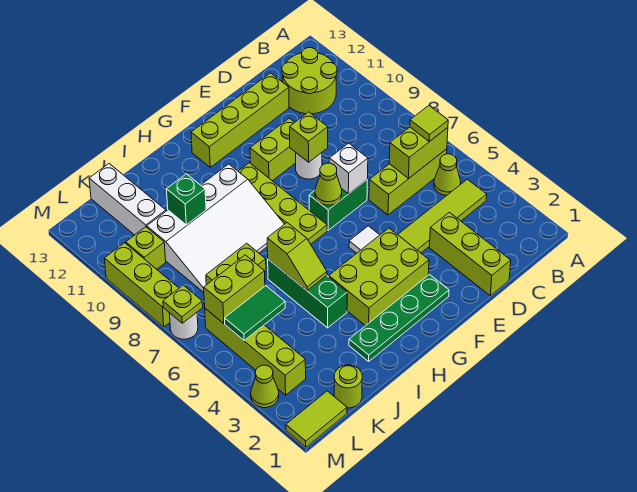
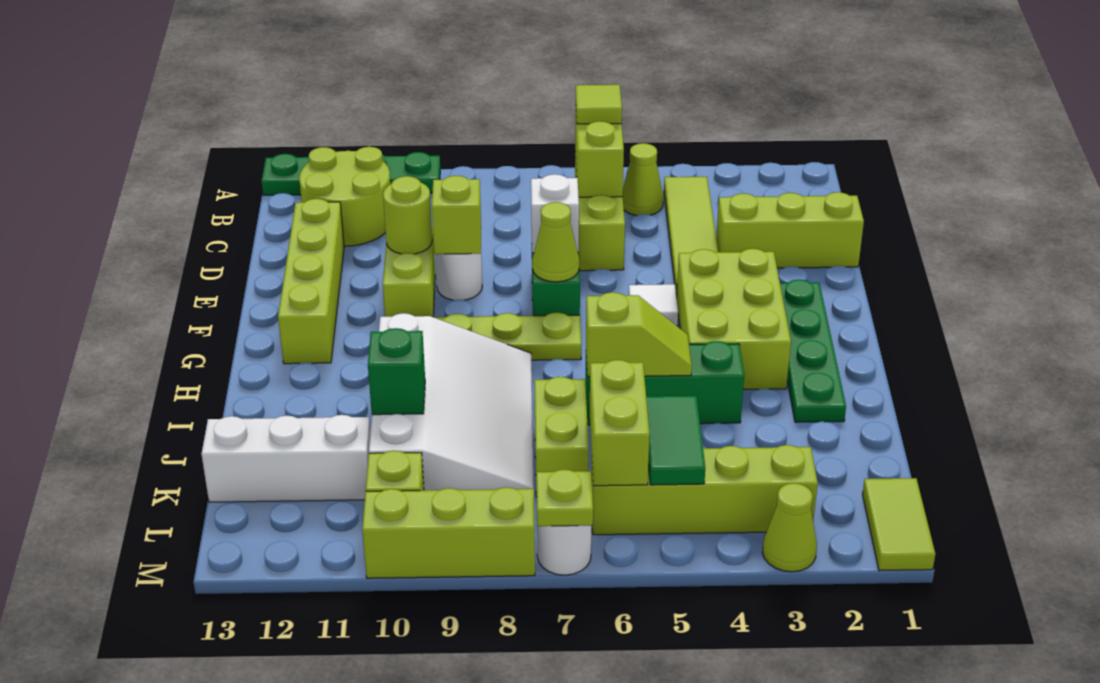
none -> green plate A10:A13 level 1
lime round brick K1 level 1 -> lime round brick E10 level 2

